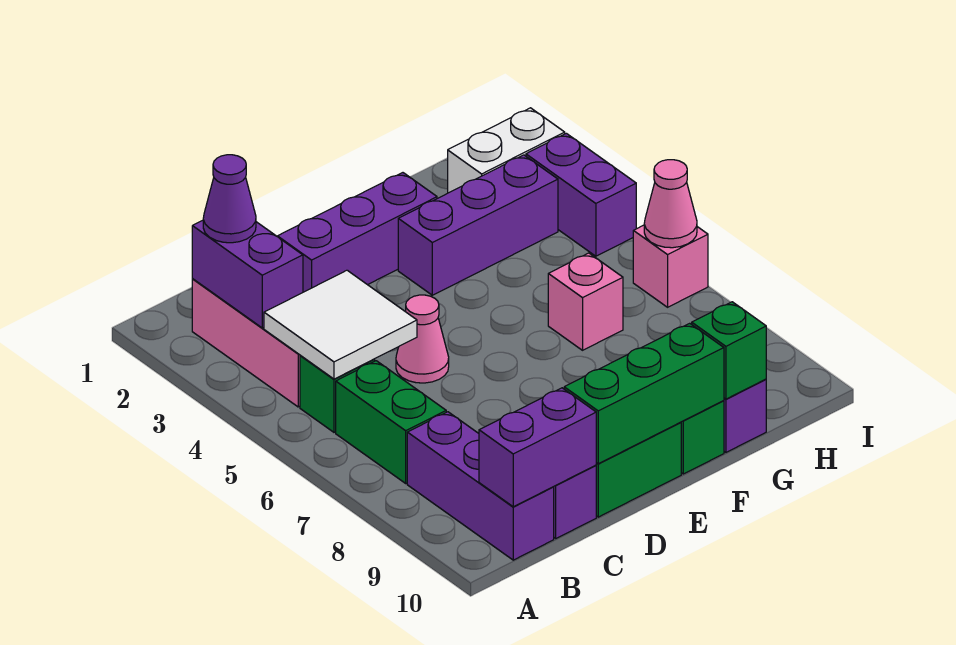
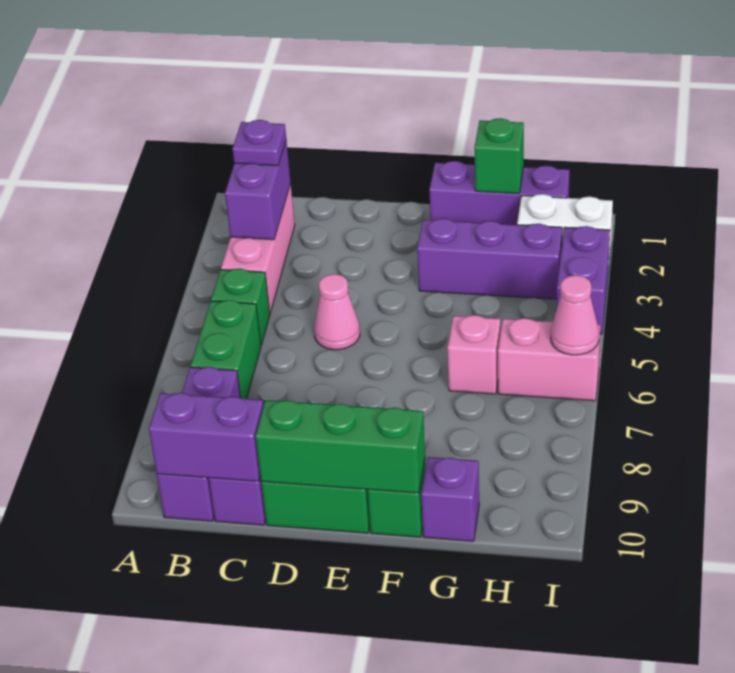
purple cone B2 level 3 -> purple plate B2 level 3
white tile B4:C5 level 2 -> none
purple brick D2:F2 level 1 -> purple brick F1:H1 level 1
green brick G10 level 2 -> green brick G1 level 2
pink brick I6 level 1 -> pink brick H6:I6 level 1

